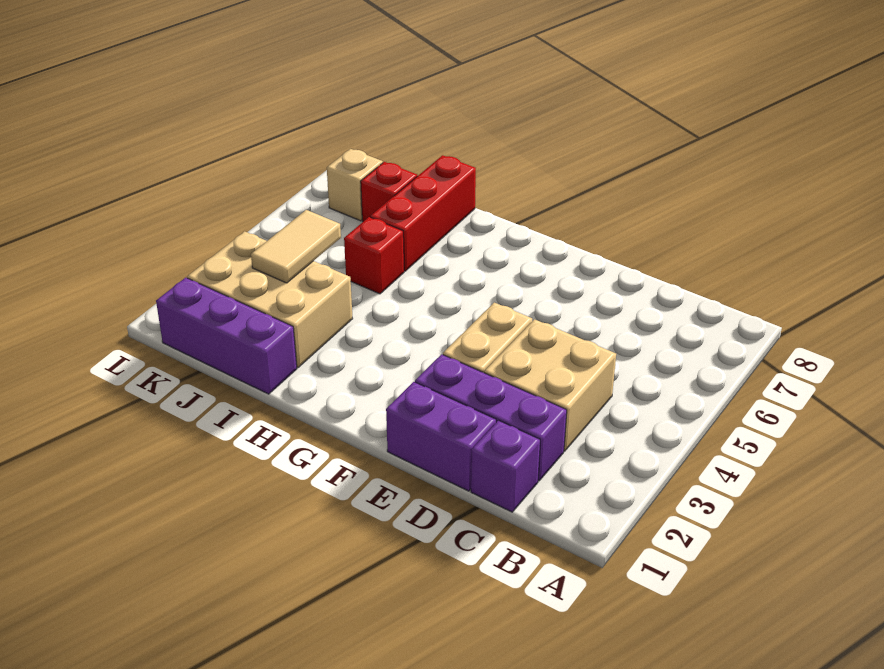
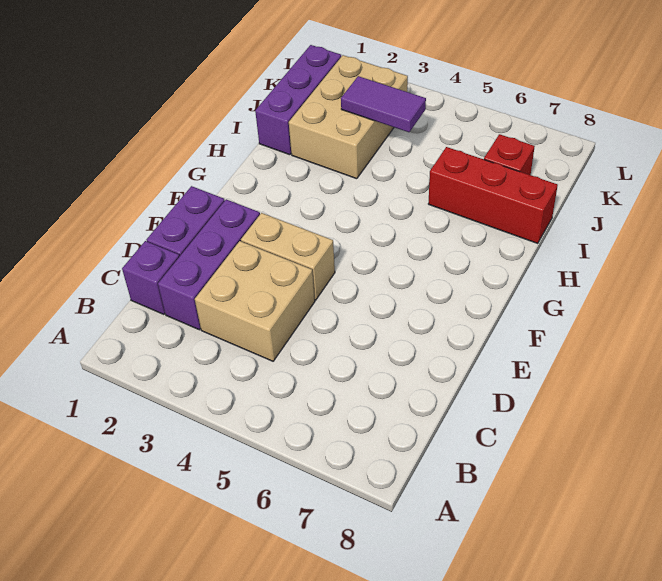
red brick I5 level 1 -> none
tan tile J3:J4 level 2 -> purple tile J3:J4 level 2
tan brick K7 level 1 -> none

